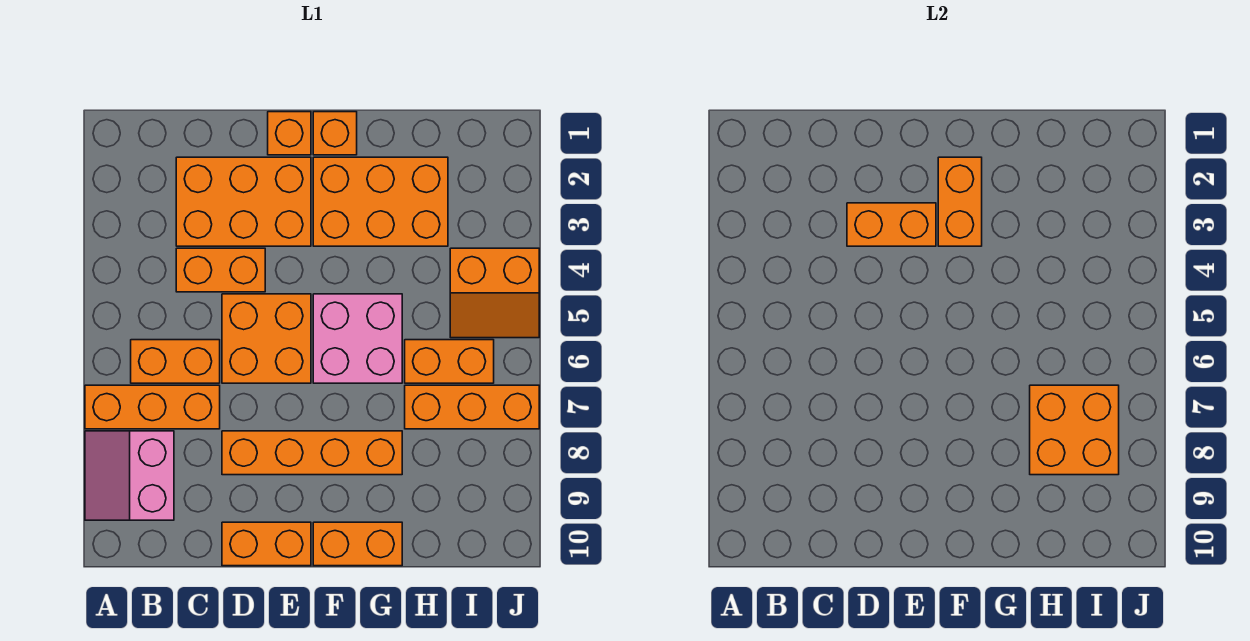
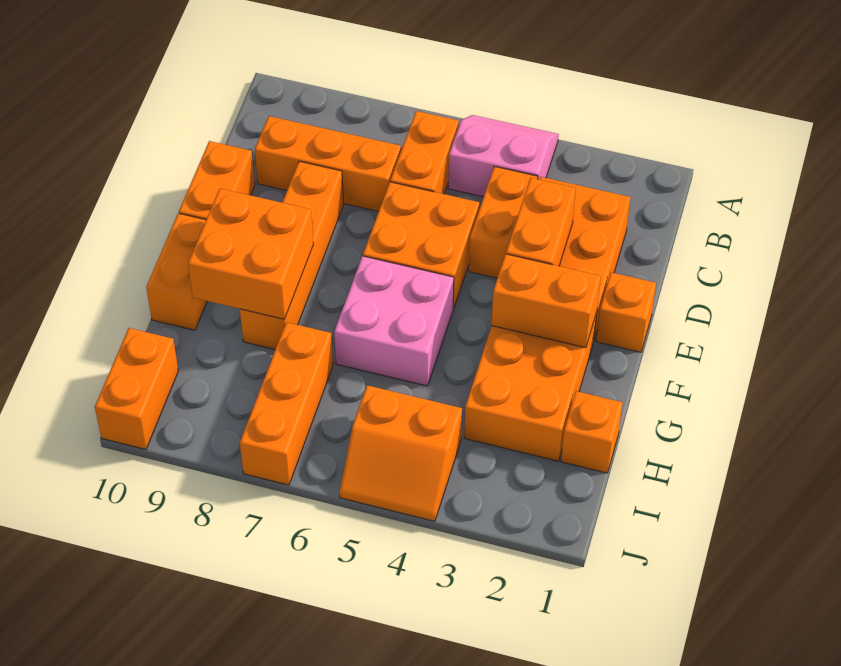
orange brick A7:C7 level 1 -> orange brick C7:C9 level 1
pink slope A8:B9 level 1 top B -> pink slope A4:B5 level 1 top B
orange brick F1 level 1 -> orange brick H1 level 1
orange brick H6:I6 level 1 -> orange brick I10:J10 level 1
orange brick H7:I8 level 2 -> orange brick F8:G9 level 2
orange slope I4:J5 level 1 top 4 -> orange slope I4:J5 level 1 top I

